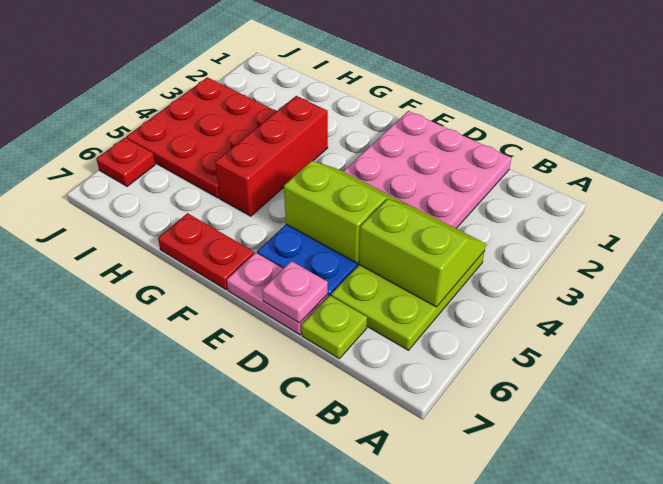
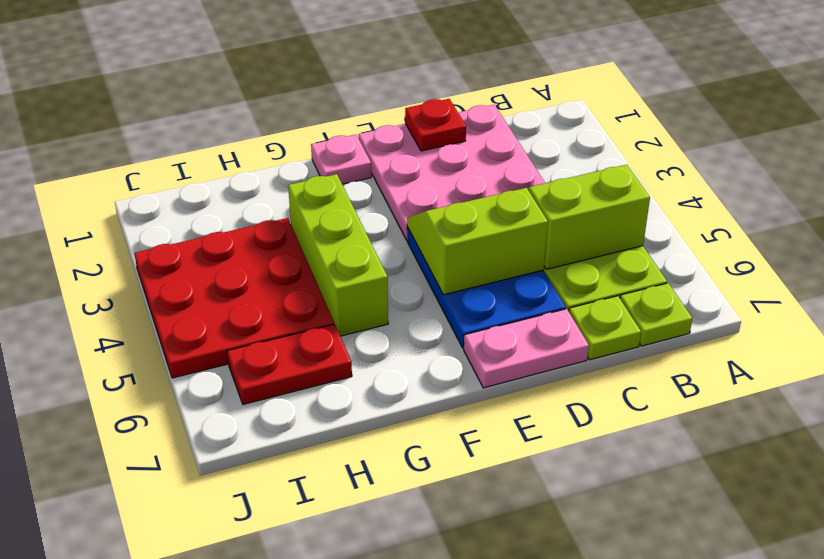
none -> lime plate B7 level 1
pink plate D7 level 2 -> pink plate F1 level 1
red plate F7:G7 level 1 -> red plate H6:I6 level 1
red brick G3:G5 level 1 -> lime brick G3:G5 level 1
red plate J6 level 1 -> red plate D1 level 2

